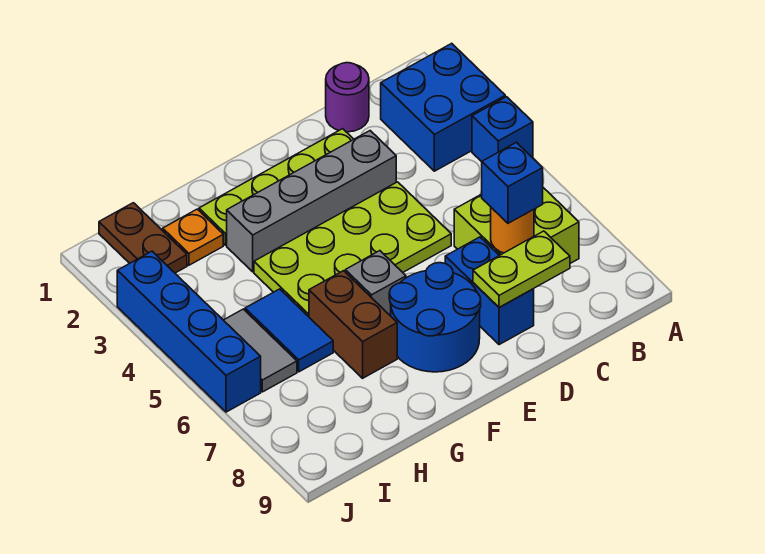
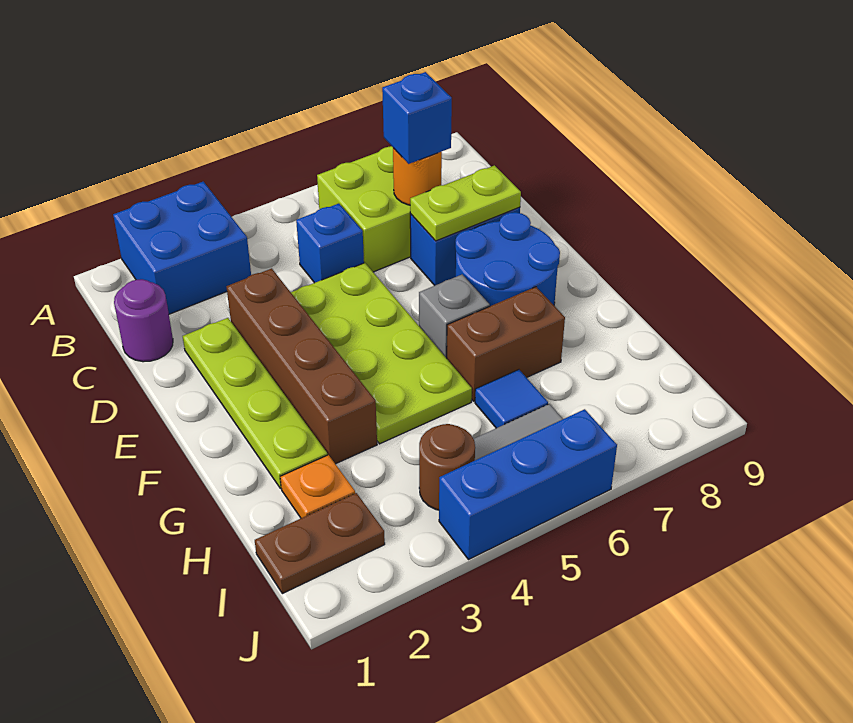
blue brick A4 level 1 -> blue brick C5 level 1
lime plate C8:D8 level 2 -> lime plate D7:D8 level 2
grey brick D3:G3 level 1 -> brown brick D3:G3 level 1
blue tile H5:H6 level 1 -> blue tile H6 level 1
none -> brown round brick I4 level 1
blue brick J3:J6 level 1 -> blue brick J4:J6 level 1

